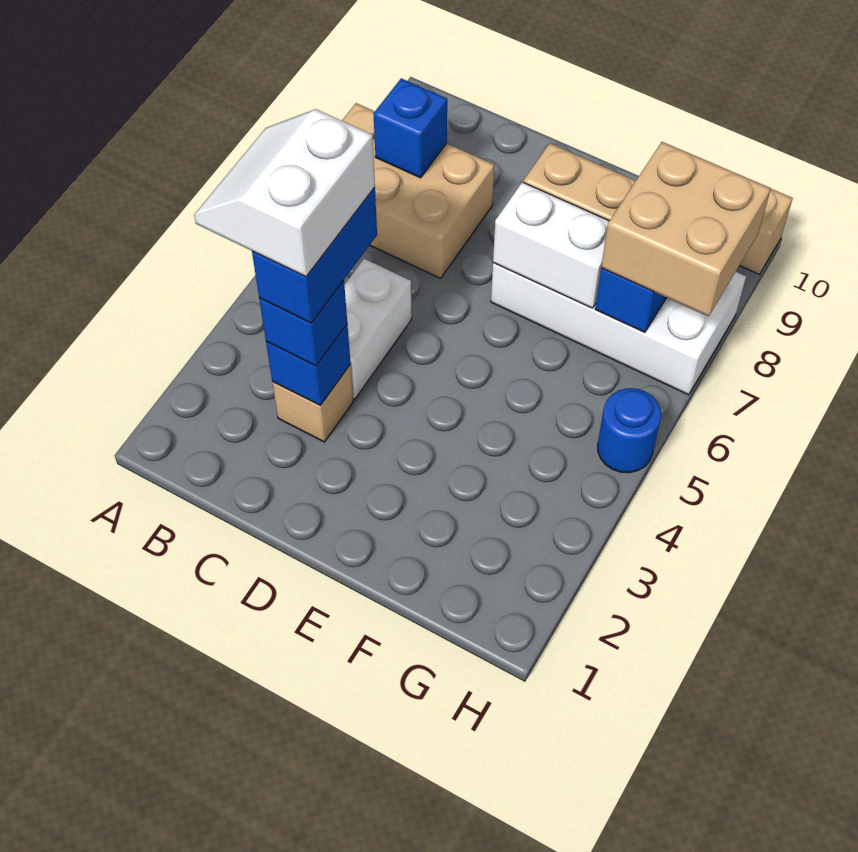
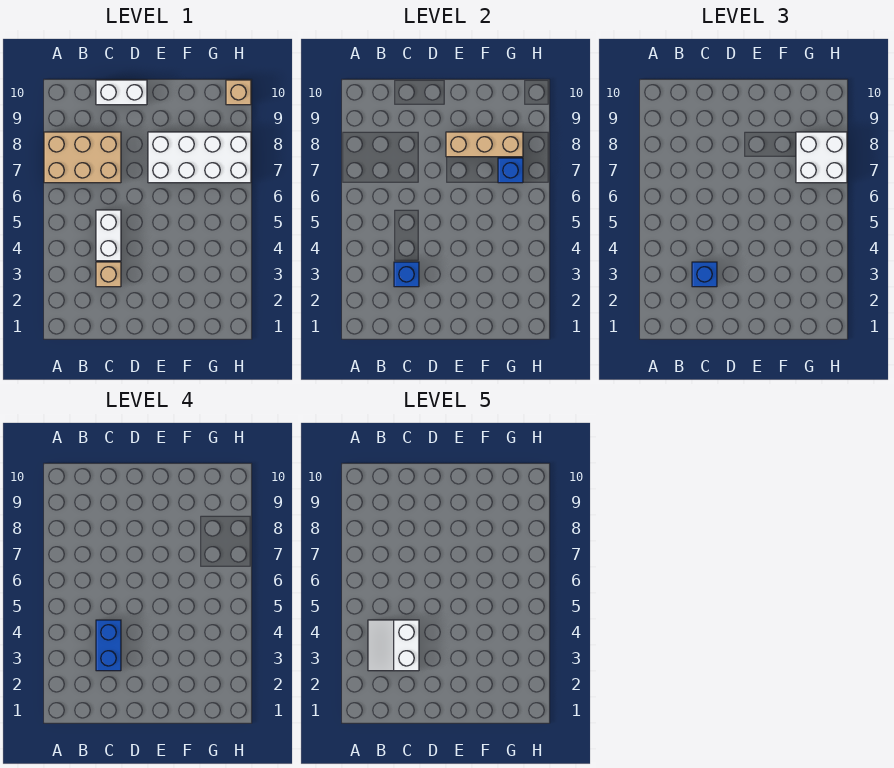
blue brick B8 level 2 -> none
white brick E7:F7 level 2 -> white brick C10:D10 level 1
tan brick G7:H8 level 3 -> white brick G7:H8 level 3
blue round brick H5 level 1 -> none

